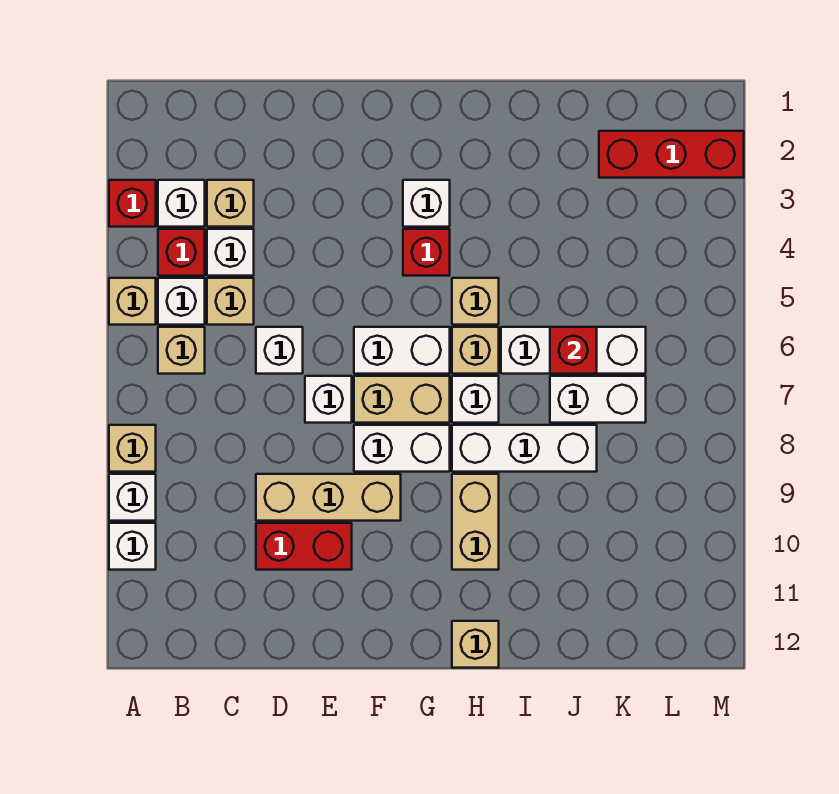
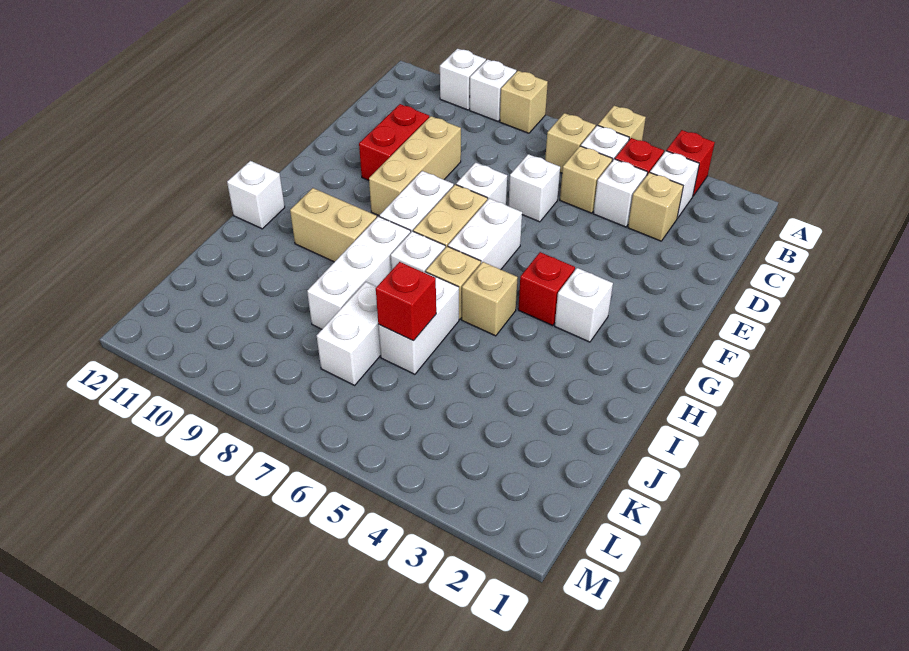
tan brick H12 level 1 -> white brick H12 level 1
white brick I6:K6 level 1 -> white brick I6:J6 level 1
red brick K2:M2 level 1 -> none

